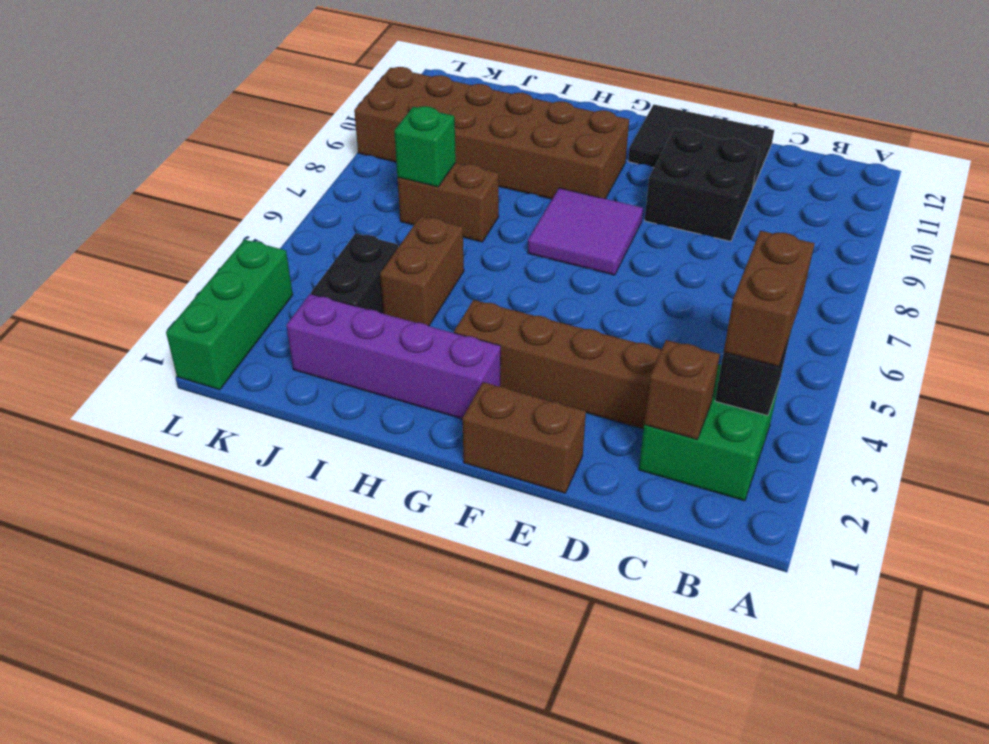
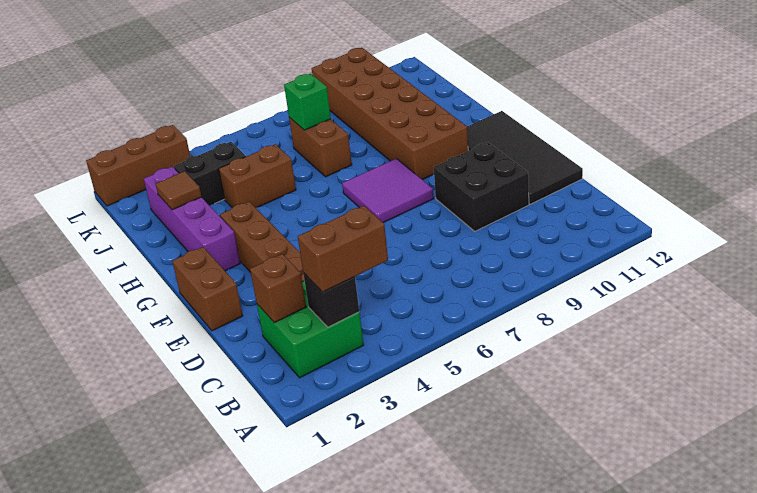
black tile D11:F12 level 1 -> black tile D11:G12 level 1
none -> brown tile I2 level 2
green brick L1:L3 level 1 -> brown brick L1:L3 level 1

